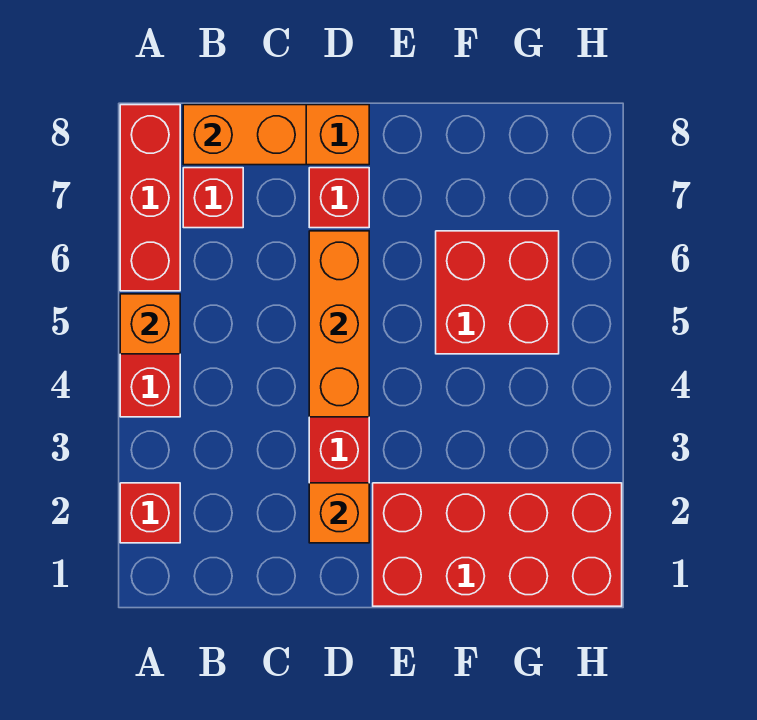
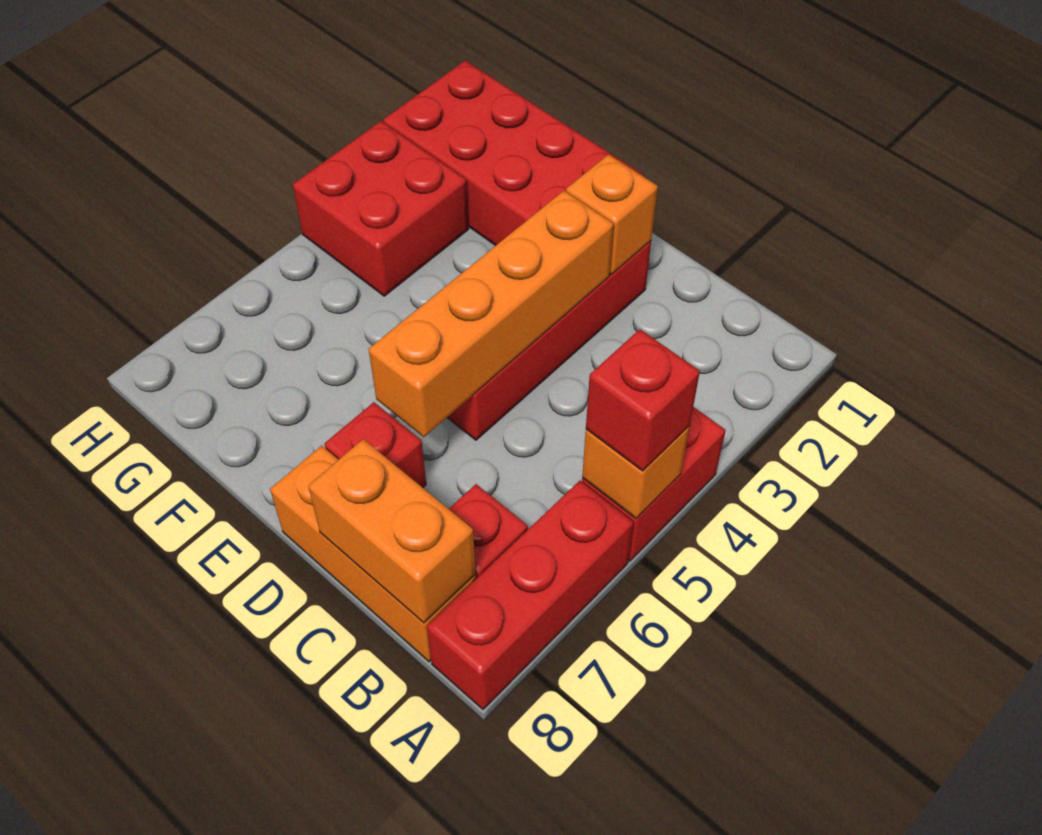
red brick A2 level 1 -> red brick A5 level 3
orange brick D4:D6 level 2 -> orange brick D3:D6 level 2
red brick F5:G6 level 1 -> red brick G3:H4 level 1

